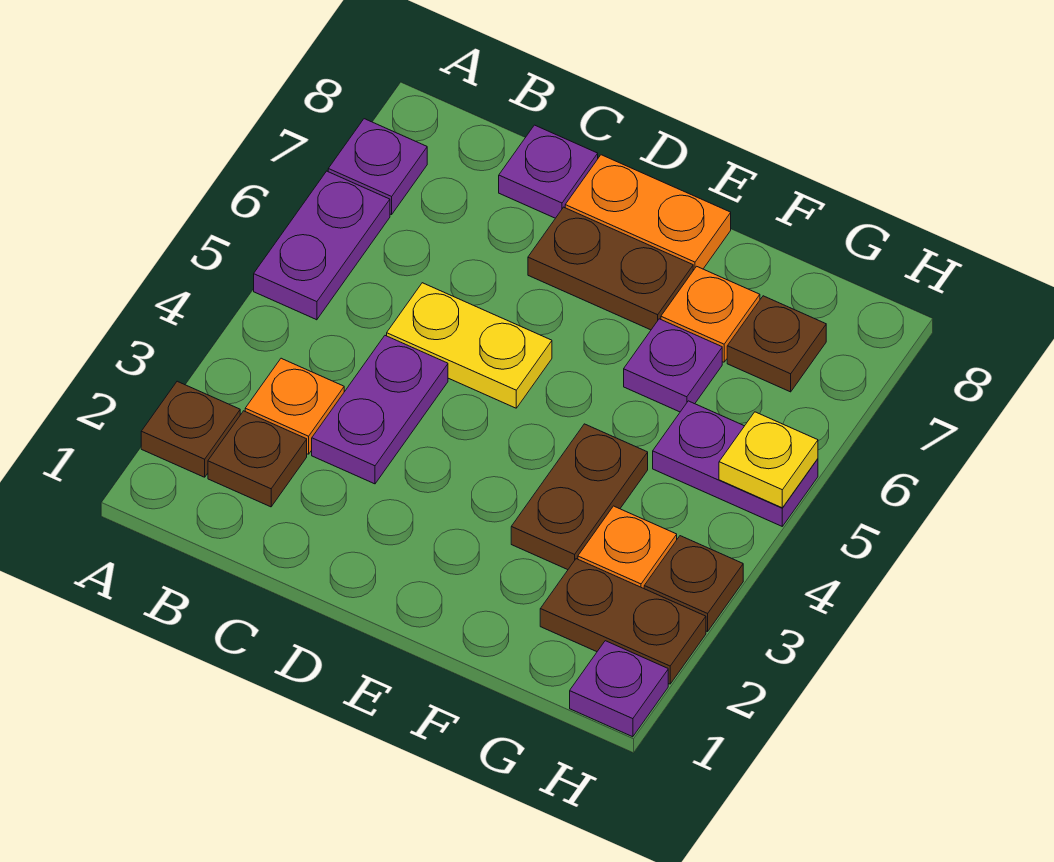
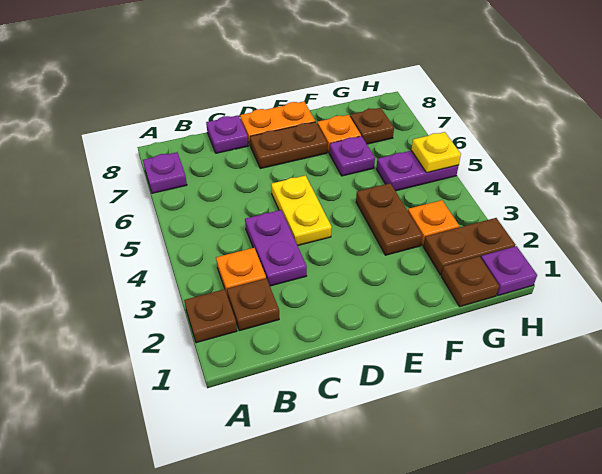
purple plate A5:A6 level 1 -> none
yellow plate C5:D5 level 1 -> yellow plate D4:D5 level 1
brown plate H3 level 1 -> brown plate G1 level 1

